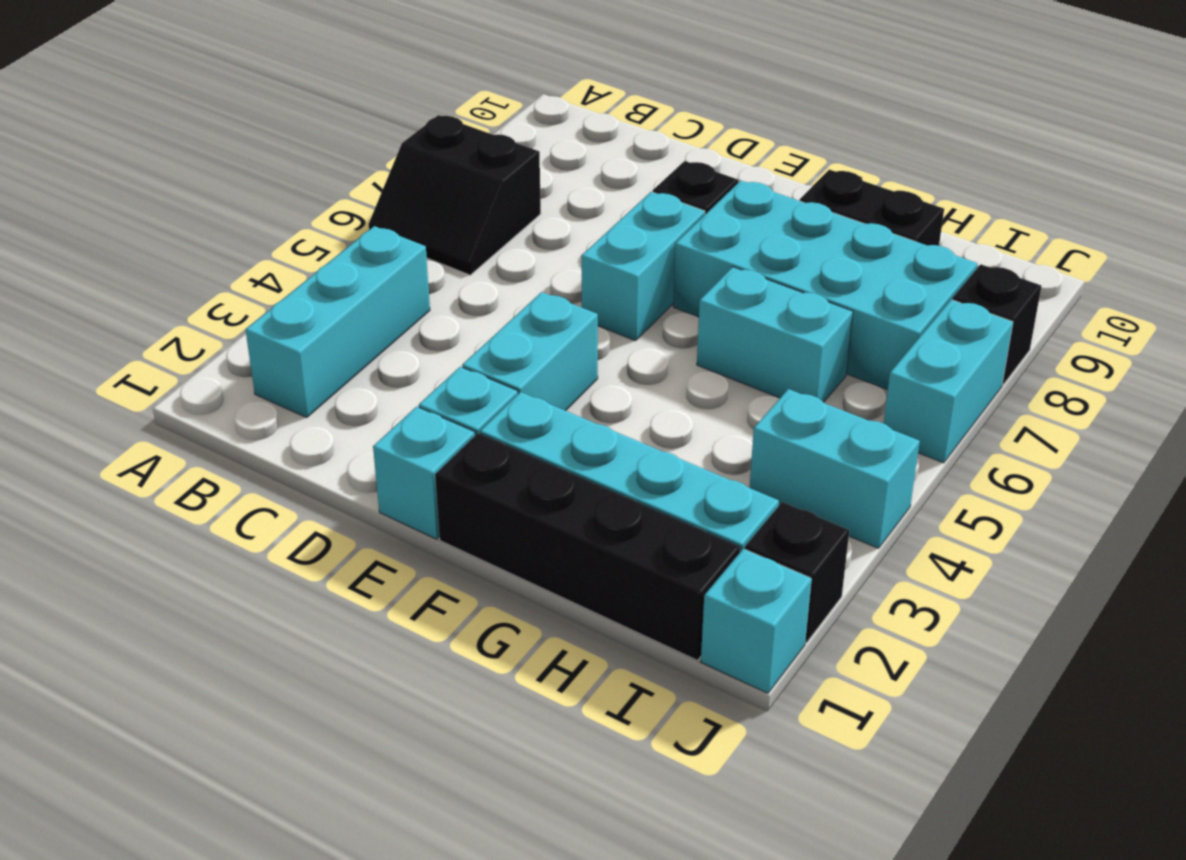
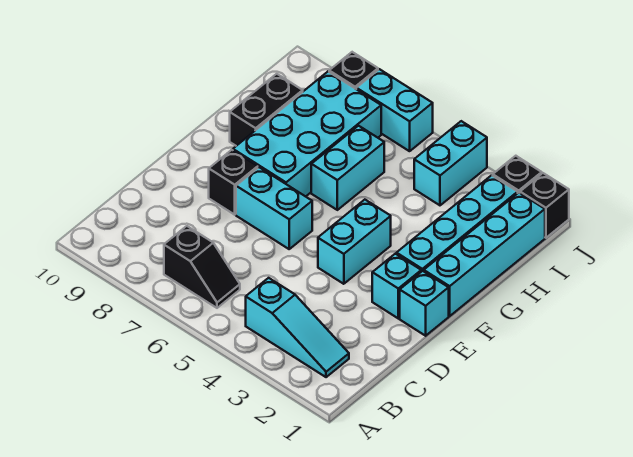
black slope A6:B7 level 1 top 7 -> black slope B6:B7 level 1 top 7
cyan brick B2:B4 level 1 -> cyan slope B2:B4 level 1 top 4
cyan brick E3:E4 level 1 -> cyan brick E4:F4 level 1
black brick F1:I1 level 1 -> cyan brick F1:I1 level 1
cyan brick J1 level 1 -> black brick J1 level 1

